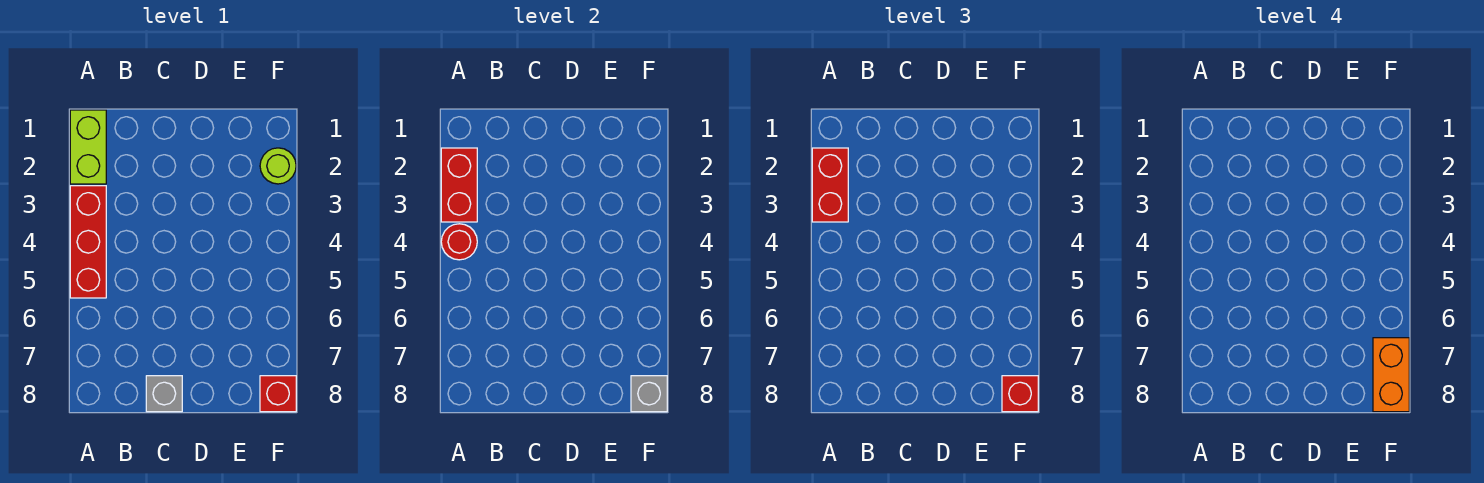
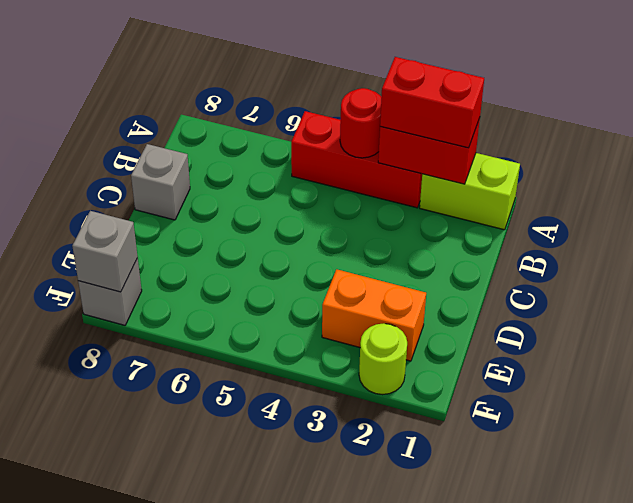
orange brick F7:F8 level 4 -> orange brick E2:E3 level 1
red brick F8 level 1 -> grey brick F8 level 1
red brick F8 level 3 -> none

